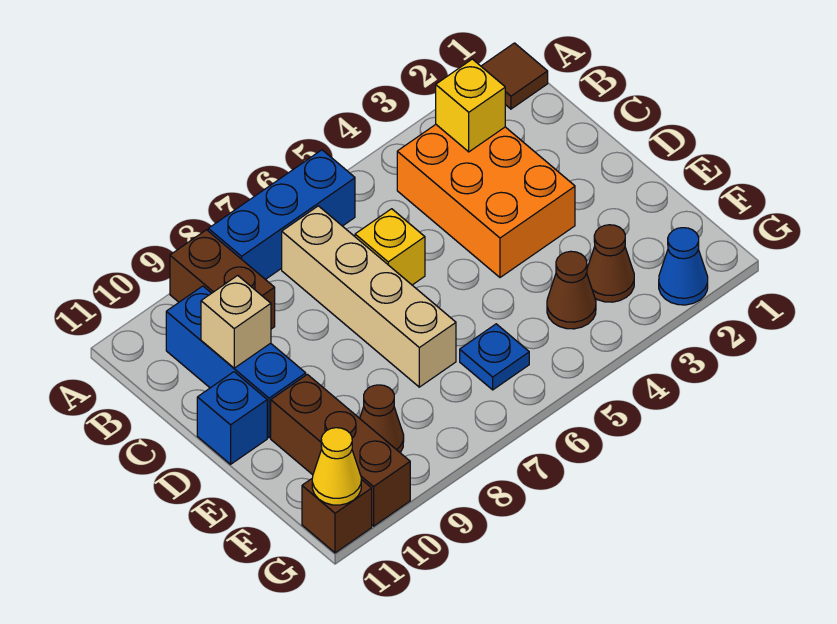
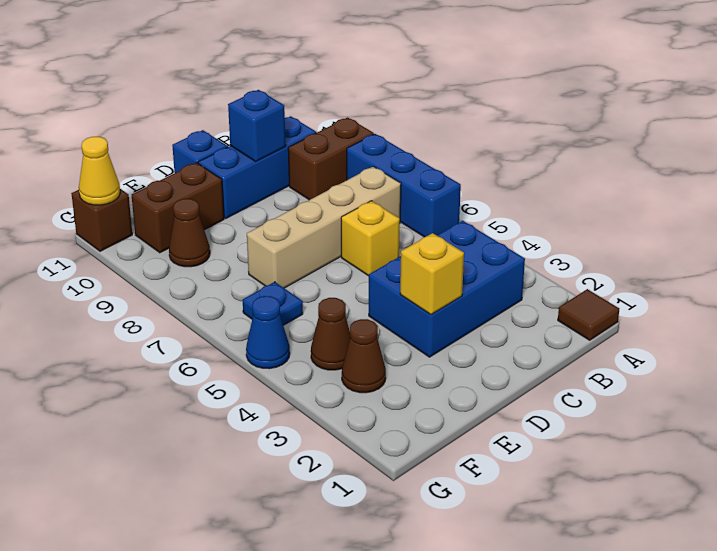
orange brick B3:D4 level 1 -> blue brick B3:D4 level 1
yellow brick B3 level 2 -> yellow brick D3 level 2
tan brick C10 level 2 -> blue brick C10 level 2
brown brick E10:G10 level 1 -> brown brick E10:F10 level 1
blue cone G2 level 1 -> blue cone G5 level 1

